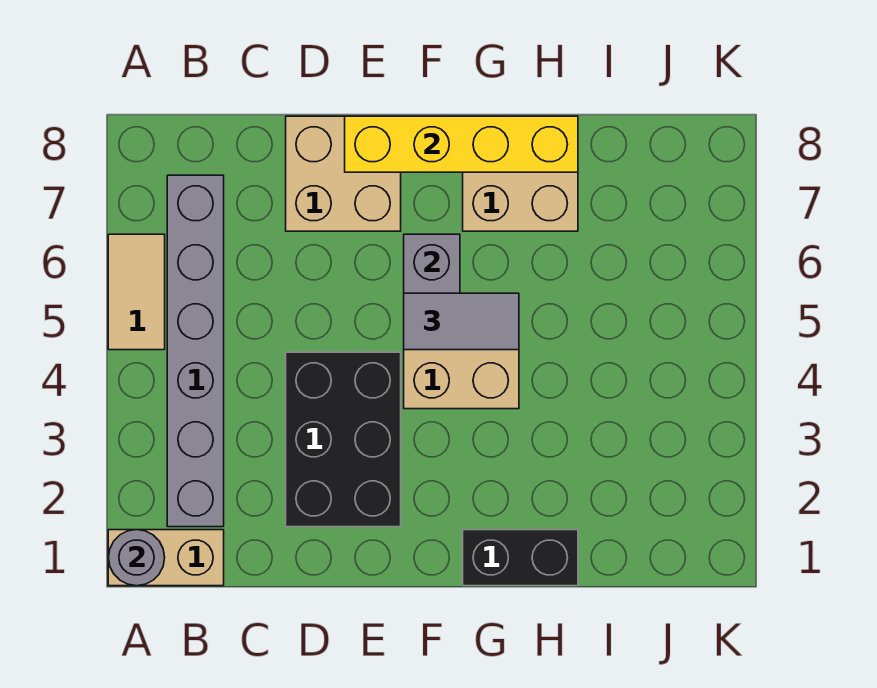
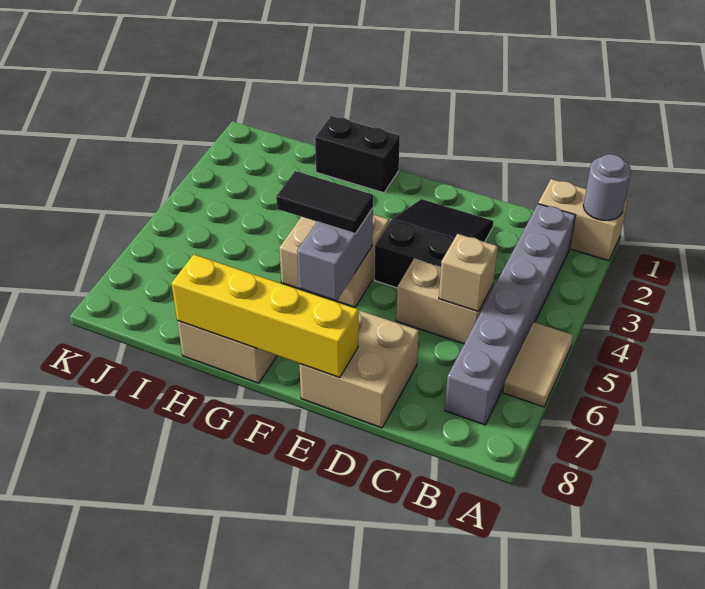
none -> tan brick C5:D5 level 1
none -> tan brick C5 level 2
black brick D2:E4 level 1 -> black slope D2:E4 level 1 top 4
grey tile F5:G5 level 3 -> black tile F5:G5 level 3

